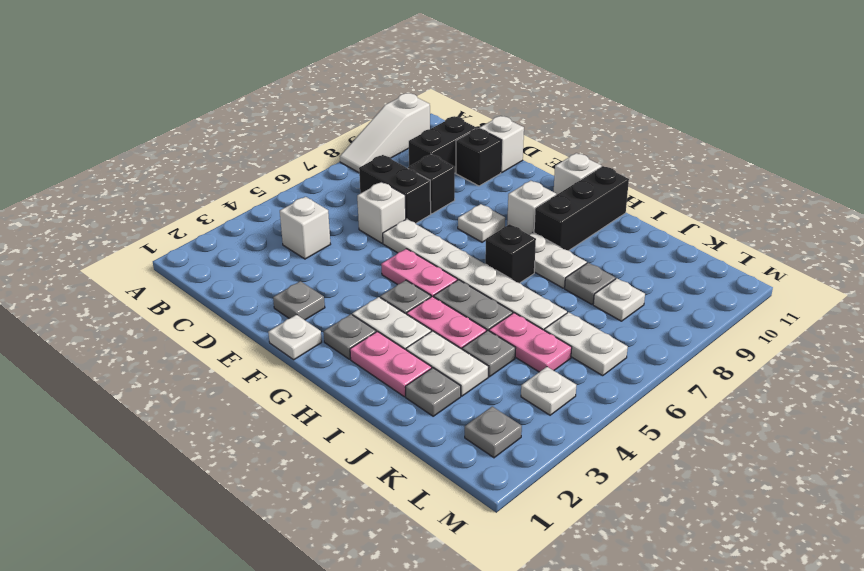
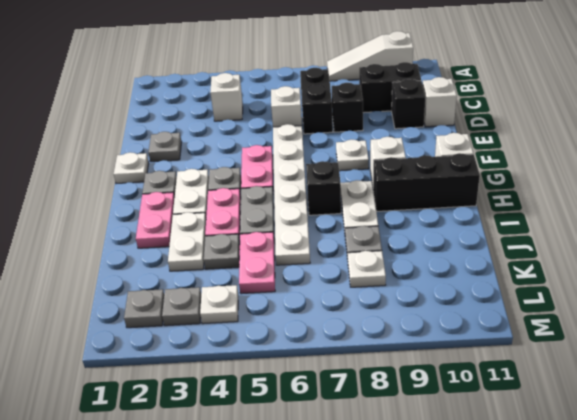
grey plate J2 level 1 -> grey plate L3 level 1
white plate K6:L6 level 1 -> none

